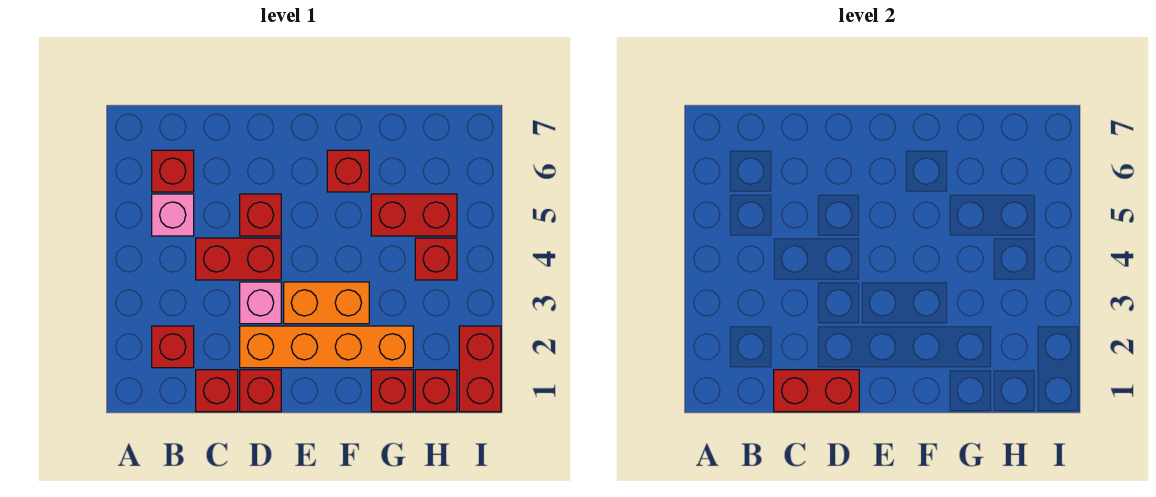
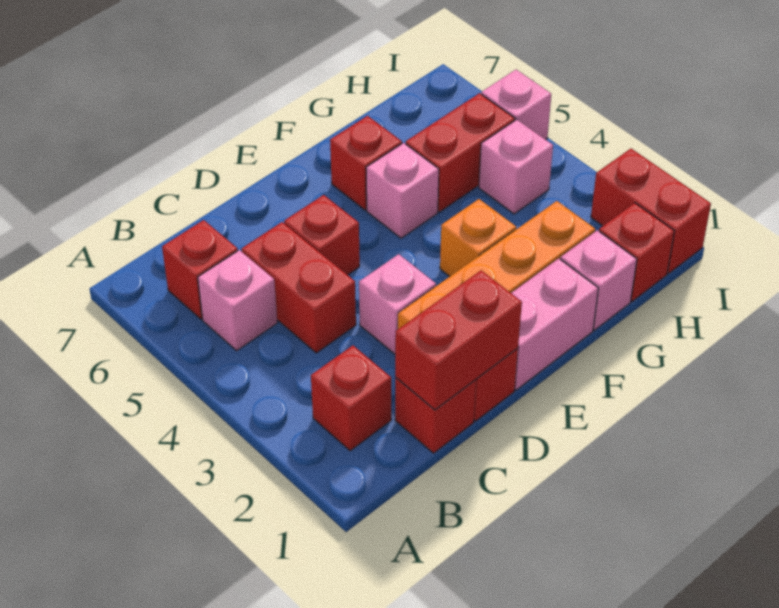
red brick C4:D4 level 1 -> red brick C4:C5 level 1
none -> pink brick E1:F1 level 1
orange brick E3:F3 level 1 -> orange brick F3 level 1
none -> pink brick F5 level 1
red brick G1 level 1 -> pink brick G1 level 1
red brick H4 level 1 -> pink brick H4 level 1
none -> pink brick I5 level 1

